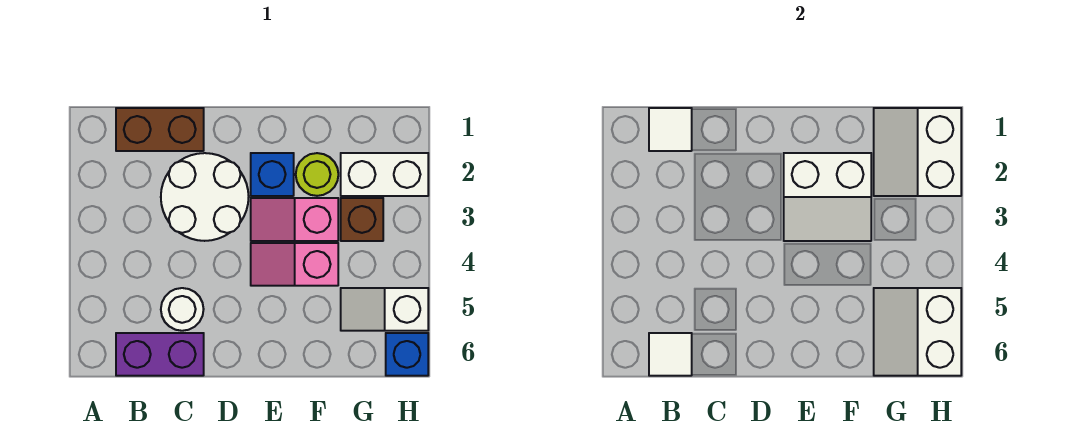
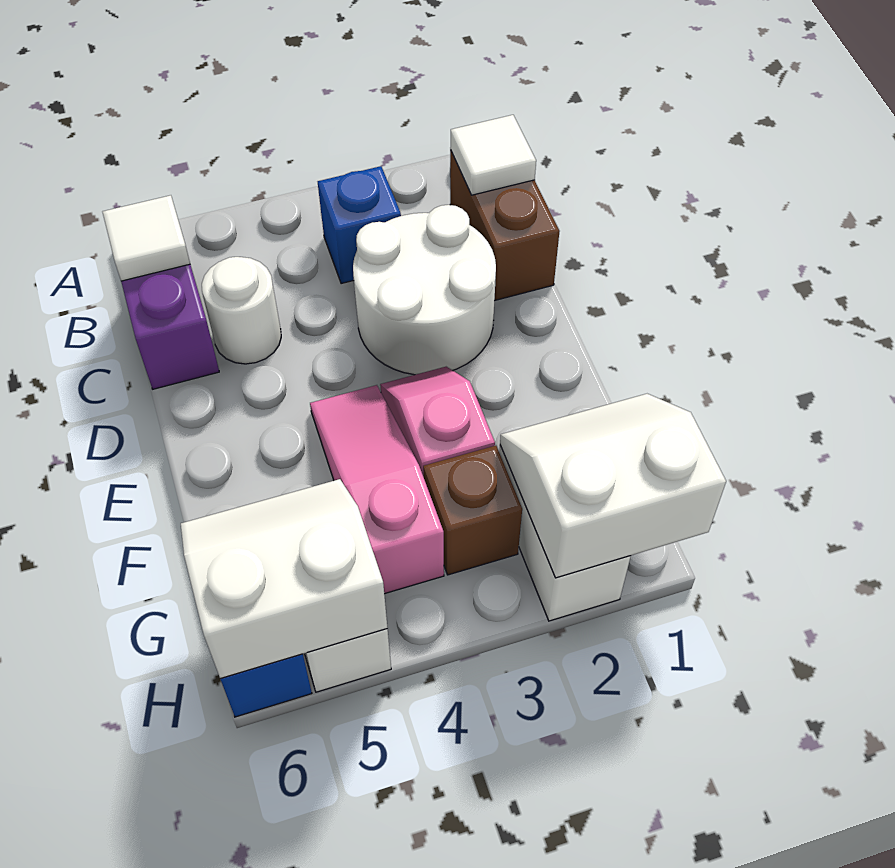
blue brick E2 level 1 -> blue brick B3 level 1
white slope E2:F3 level 2 top 2 -> none
pink slope E4:F4 level 1 top F -> pink slope E4:G4 level 1 top G
lime round brick F2 level 1 -> none

